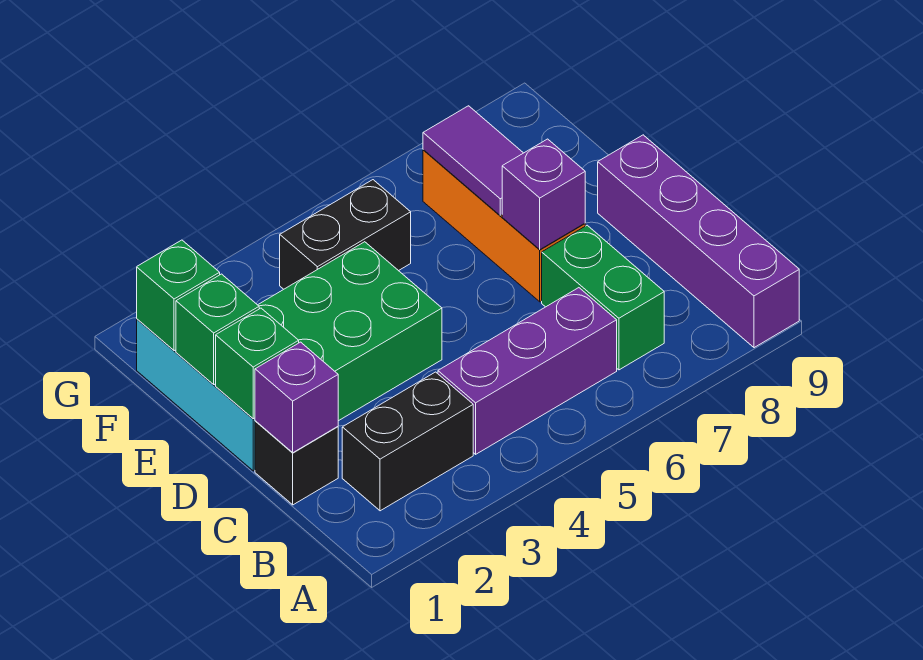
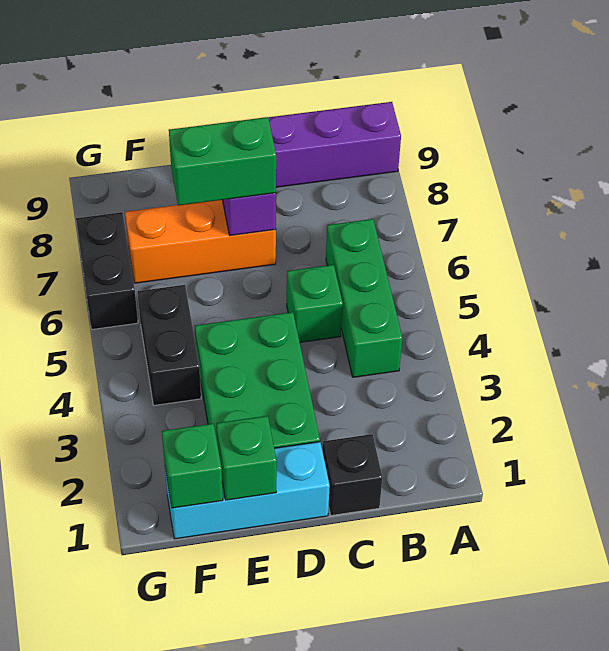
black brick B2:B3 level 1 -> black brick G6:G7 level 1
purple brick B4:B6 level 1 -> green brick B4:B6 level 1
green brick B7:C7 level 1 -> green brick D7:E7 level 3
purple brick C1 level 2 -> none
green brick D1 level 2 -> green brick C5 level 1
purple tile E7:F7 level 2 -> none

